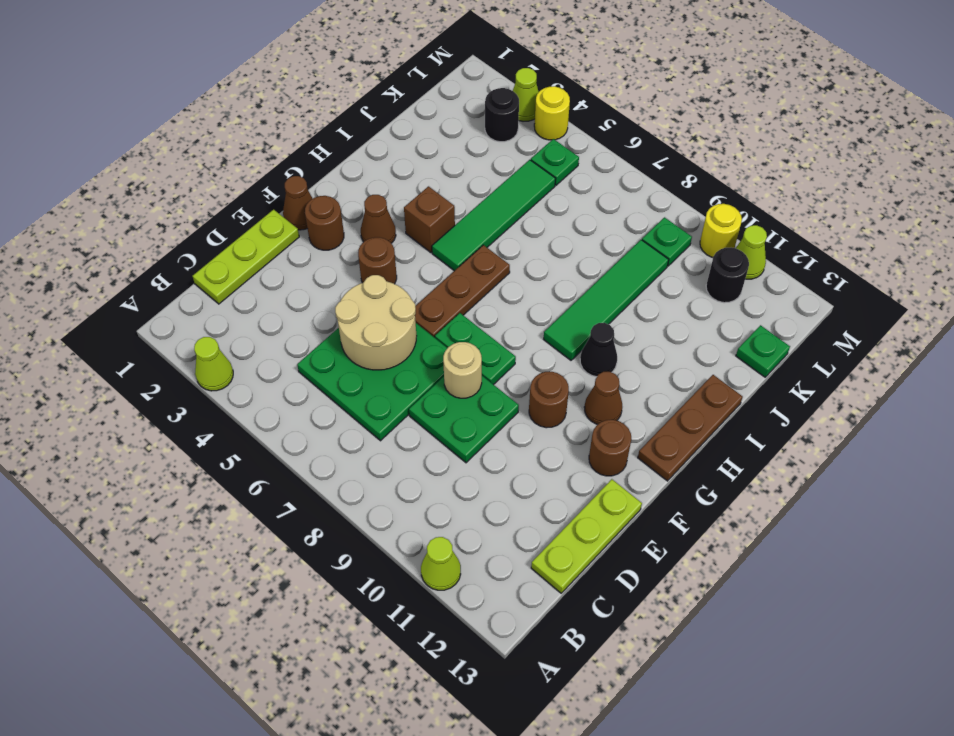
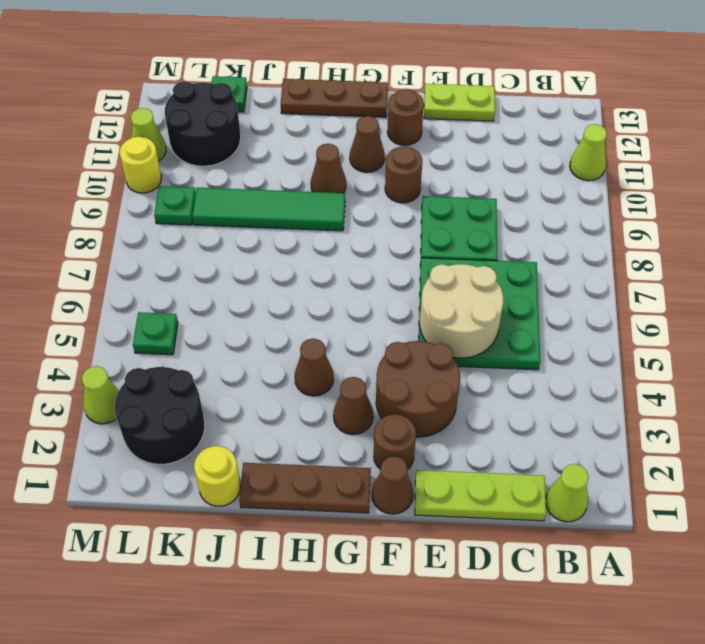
lime cone A3 level 1 -> lime cone B1 level 1
lime plate C13:E13 level 1 -> lime plate D13:E13 level 1
tan round brick E8 level 2 -> none
brown round brick F4 level 1 -> brown round brick E3:F4 level 1
brown plate F6:H6 level 1 -> brown plate G1:I1 level 1
green plate F7:F8 level 1 -> none
brown brick H4 level 1 -> brown cone H4 level 1
green tile H5:K5 level 1 -> none
black cone H10 level 1 -> brown cone H10 level 1
black round brick L3 level 1 -> black round brick K2:L3 level 1
black round brick L11 level 1 -> black round brick K11:L12 level 1
yellow round brick M4 level 1 -> yellow round brick J1 level 1

